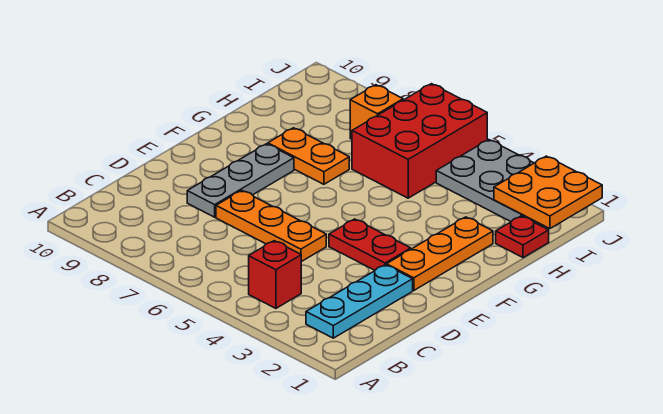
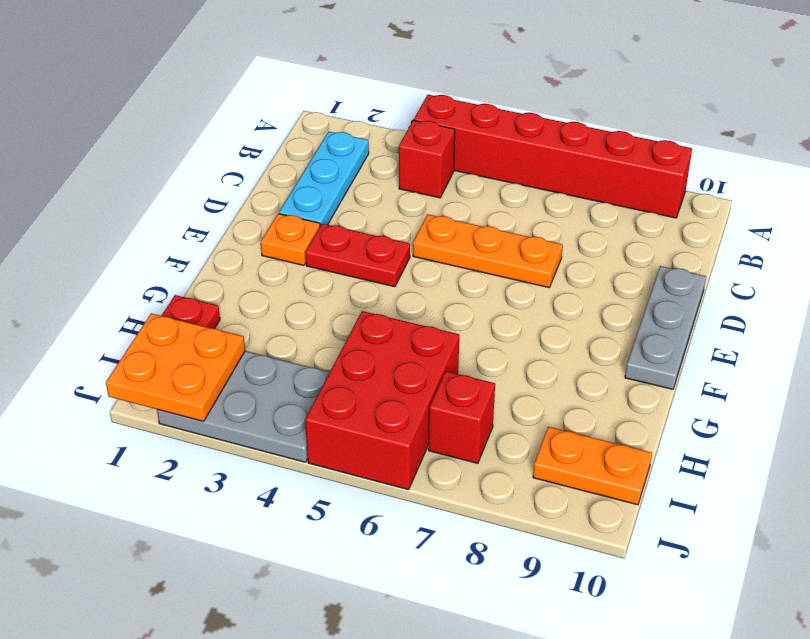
none -> red brick A4:A9 level 1
grey plate D8:F8 level 1 -> grey plate D10:F10 level 1
orange plate E2:G2 level 1 -> orange plate E2 level 1
orange plate G7:G8 level 1 -> orange plate I9:I10 level 1
orange brick I7 level 1 -> red brick I7 level 1

